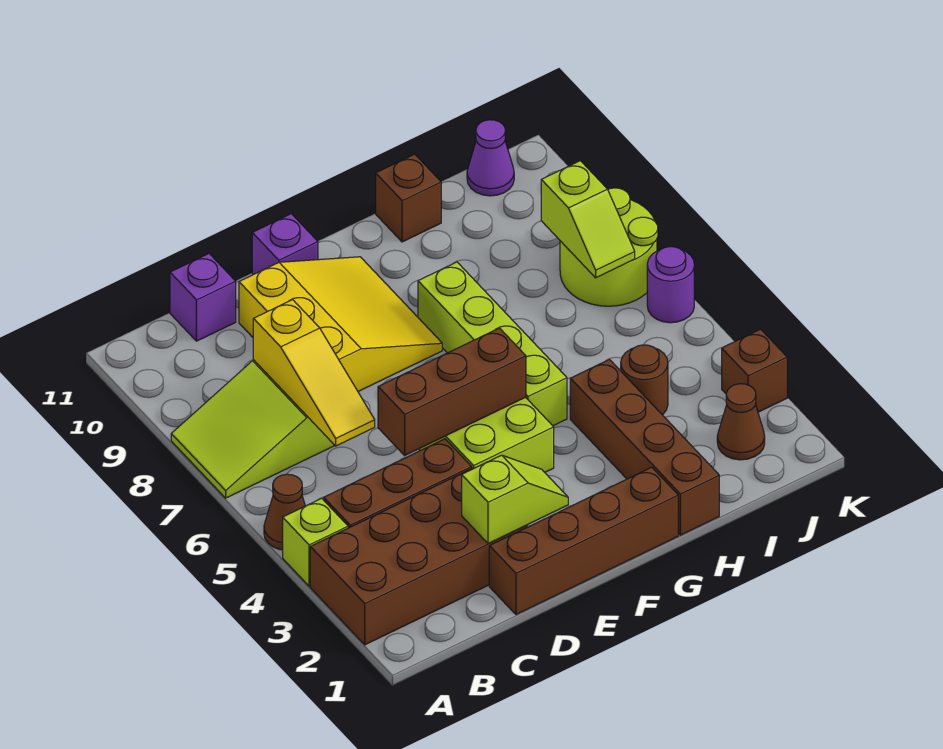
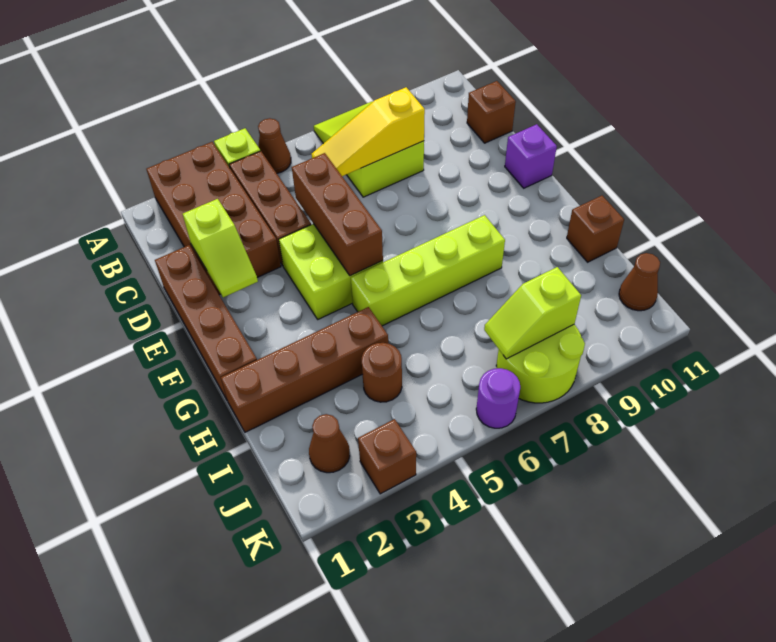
purple brick C11 level 1 -> brown brick C11 level 1
yellow slope D8:F10 level 1 top D -> none
purple cone J11 level 1 -> brown cone J11 level 1

